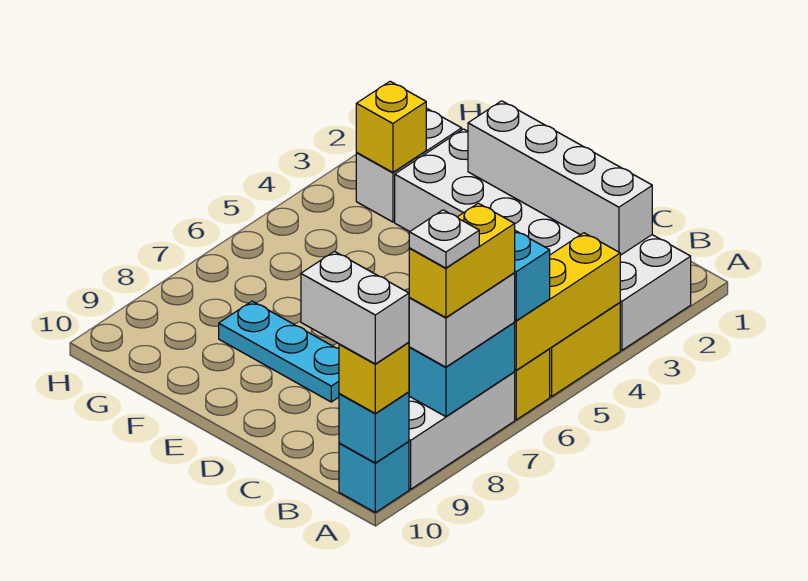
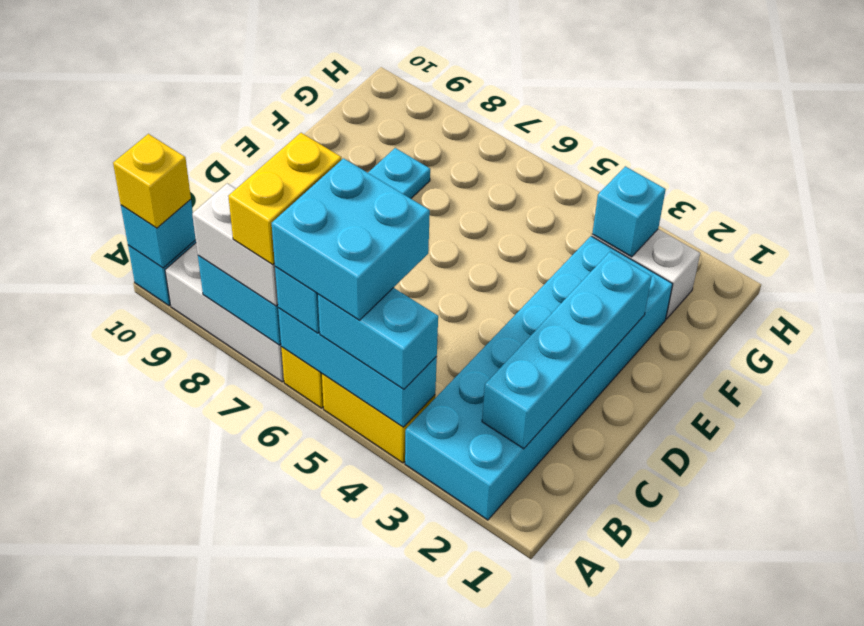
white brick A2:F3 level 1 -> cyan brick A2:F3 level 1
yellow brick A4:A6 level 2 -> cyan brick A4:A6 level 2
none -> cyan brick A4:A5 level 3
none -> cyan brick A5:B6 level 4
yellow brick A7:A8 level 4 -> yellow brick A7:B7 level 4
white plate A8 level 5 -> none
white brick A10:B10 level 4 -> none
white brick B2:E2 level 2 -> cyan brick B2:E2 level 2
yellow brick G3 level 2 -> cyan brick G3 level 2

